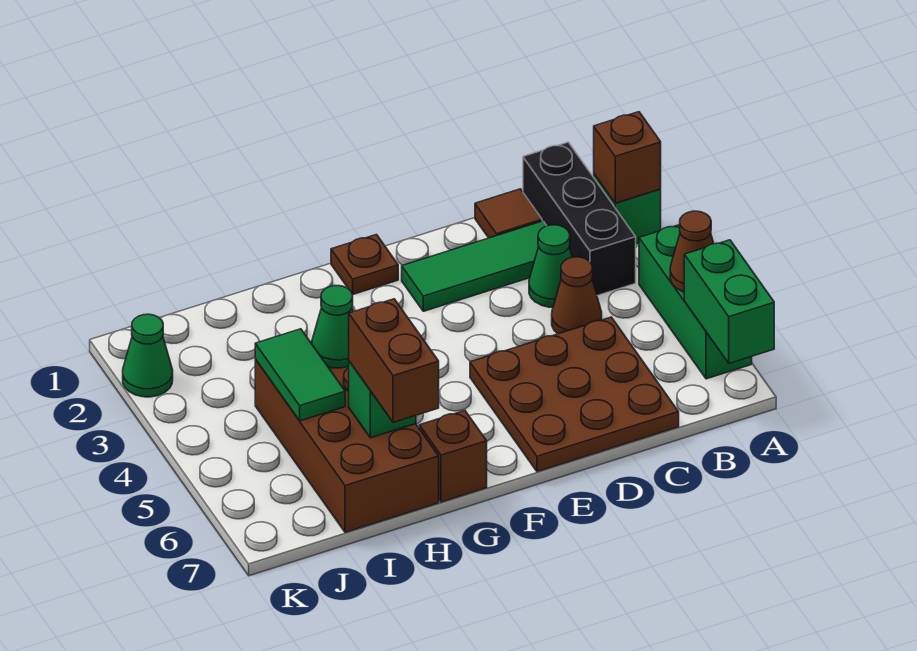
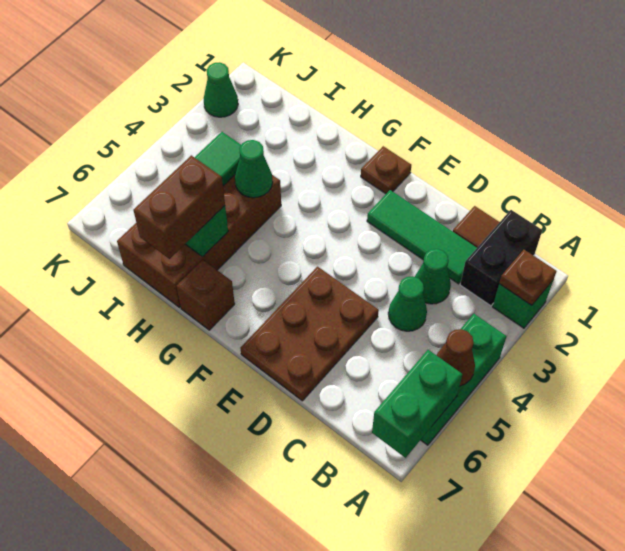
brown brick A2 level 2 -> brown plate A2 level 2
black brick B1:B3 level 1 -> black brick B1:B2 level 1
brown cone C4 level 1 -> green cone C4 level 1
brown plate C5:E7 level 1 -> brown plate D5:E7 level 1

